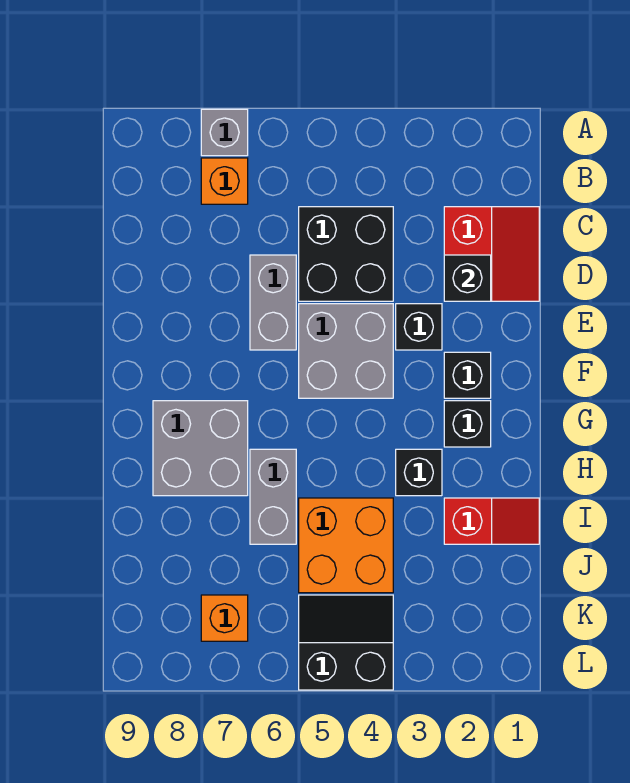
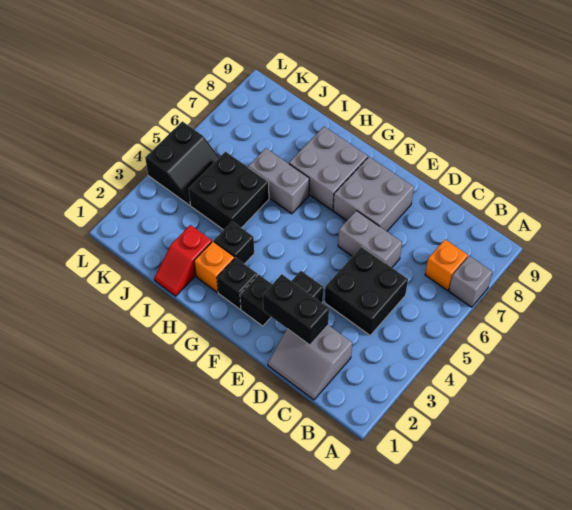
red slope C1:D2 level 1 top 2 -> grey slope C1:D2 level 1 top 2
black brick D2 level 2 -> black brick D2:E2 level 2
grey brick E4:F5 level 1 -> grey brick E7:F8 level 1
orange brick I4:J5 level 1 -> black brick I4:J5 level 1
orange brick K7 level 1 -> orange brick H2 level 1

